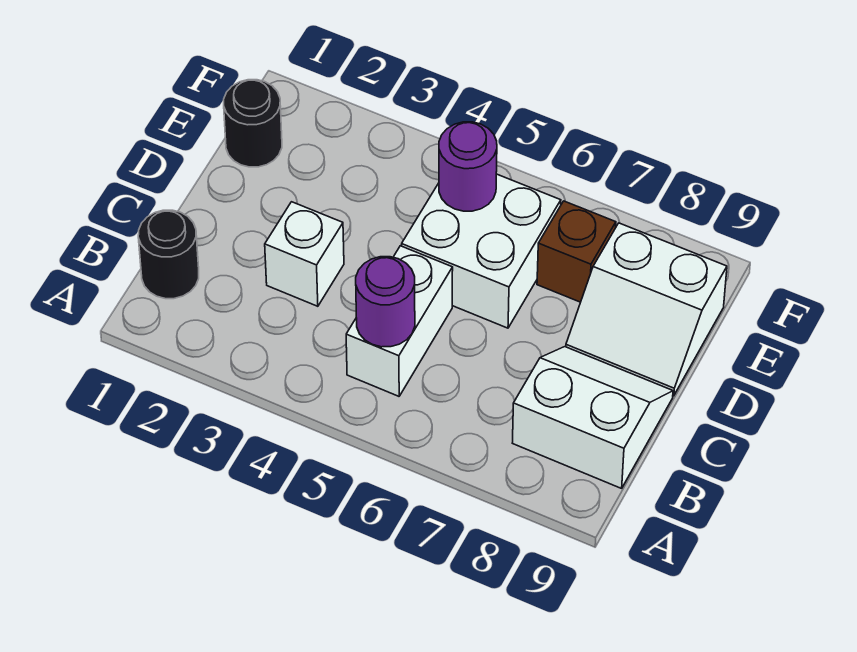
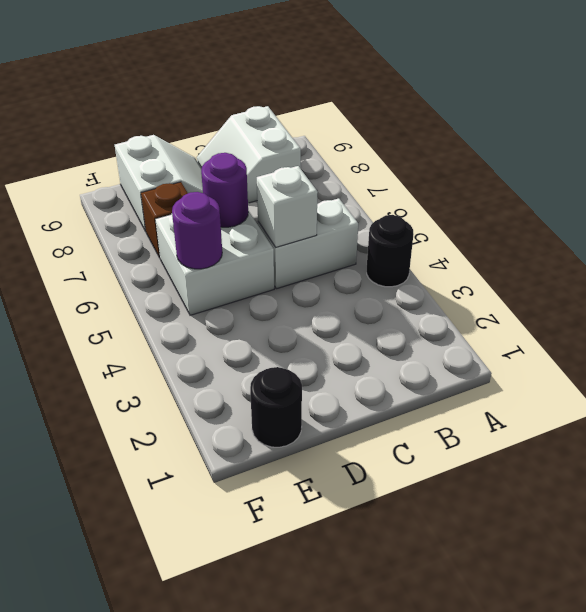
black round brick B1 level 1 -> black round brick A4 level 1
purple round brick B5 level 2 -> purple round brick D6 level 2
white brick C3 level 1 -> white brick C5 level 2

